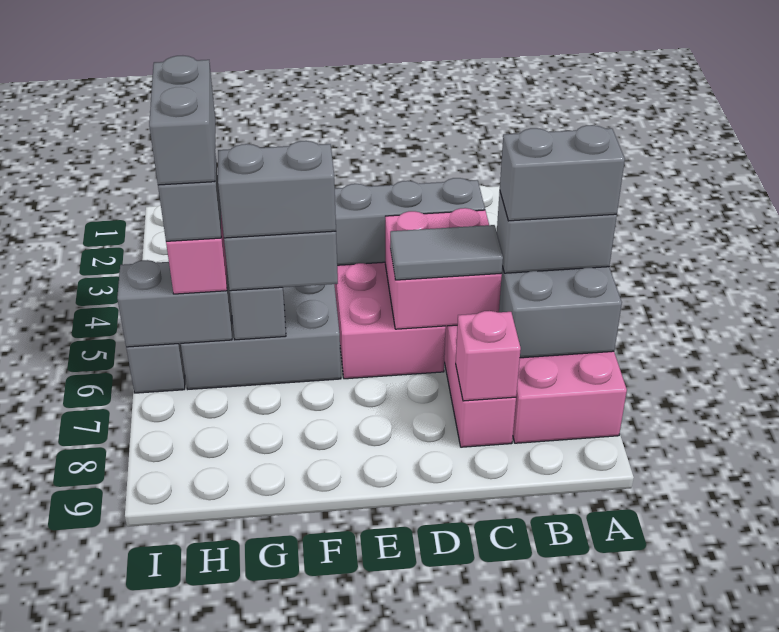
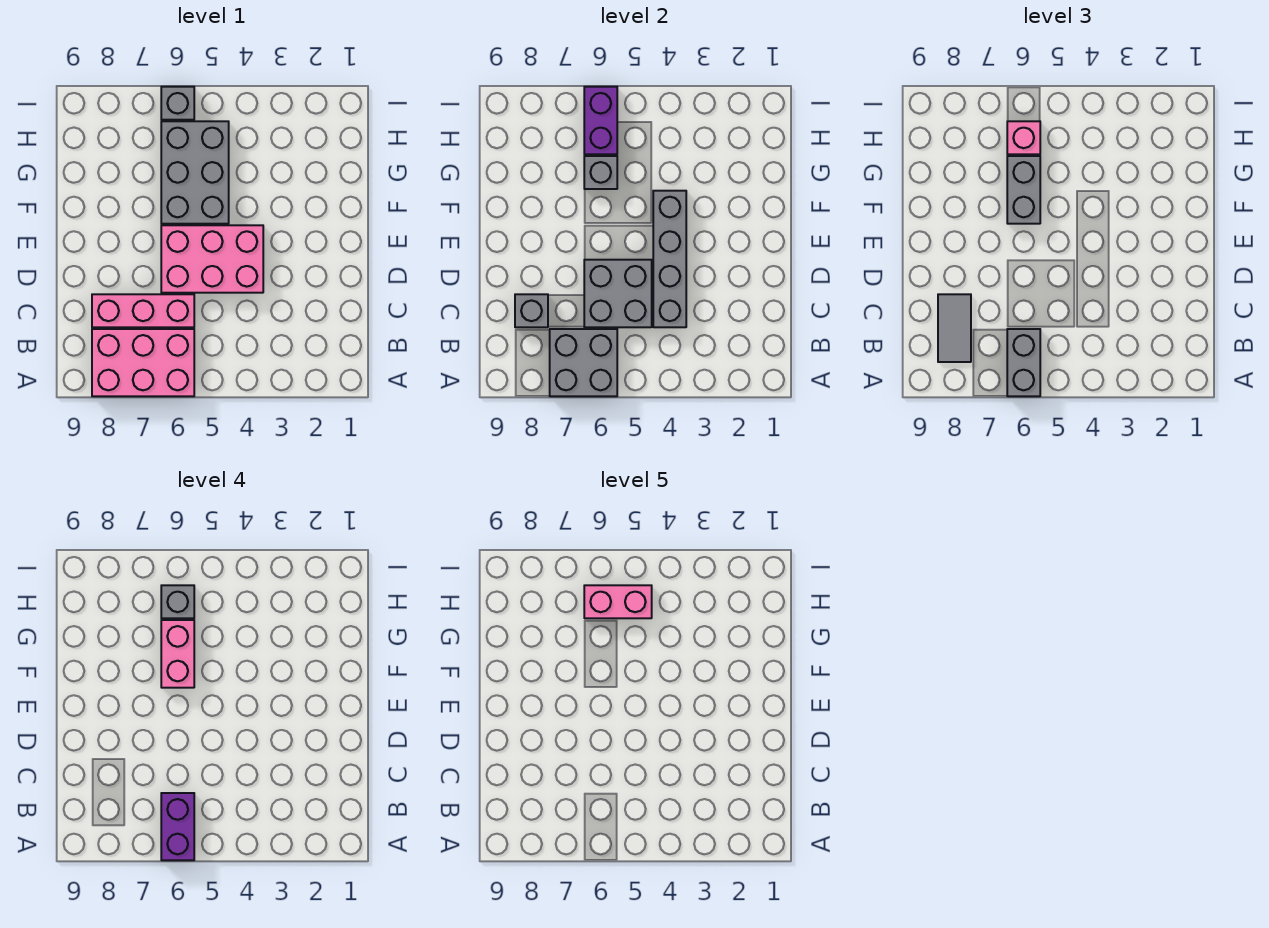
grey brick A6:B6 level 4 -> purple brick A6:B6 level 4
pink brick C5:D6 level 2 -> grey brick C5:D6 level 2
grey tile C6:D6 level 3 -> grey tile B8:C8 level 3
pink brick C8 level 2 -> grey brick C8 level 2
grey brick F6:G6 level 4 -> pink brick F6:G6 level 4
grey brick H5:H6 level 5 -> pink brick H5:H6 level 5
grey brick H6:I6 level 2 -> purple brick H6:I6 level 2

